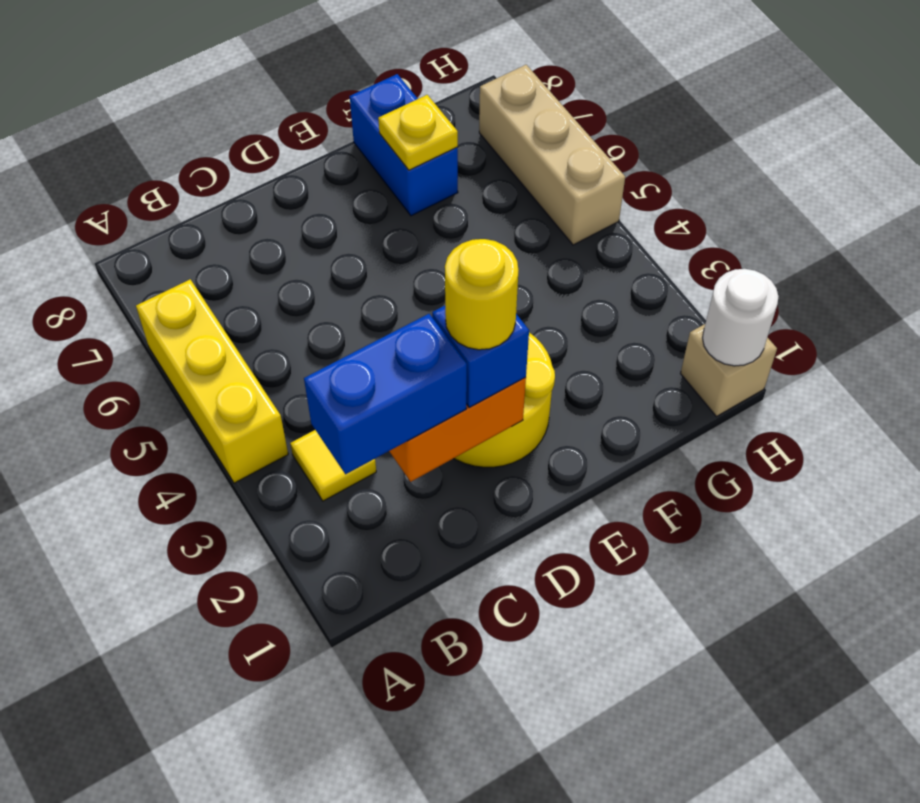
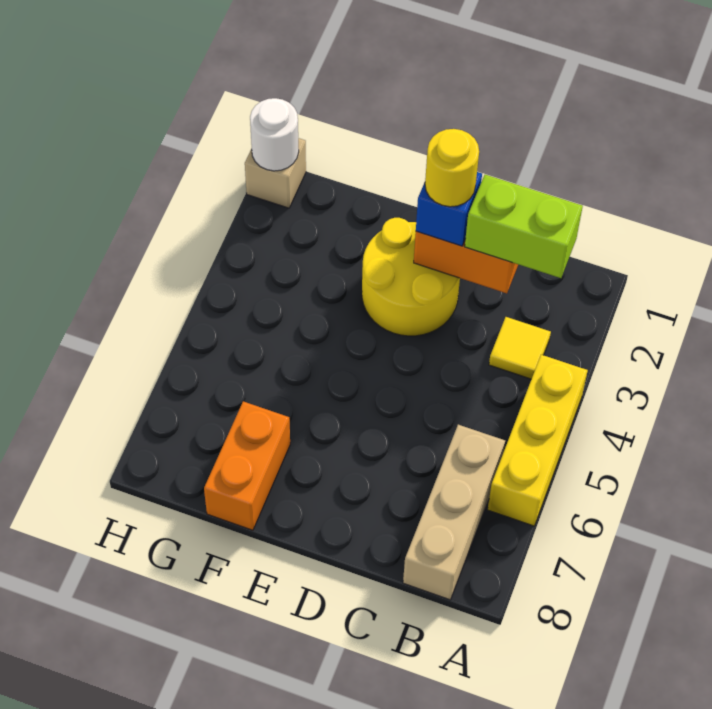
blue brick B2:C2 level 3 -> lime brick B2:C2 level 3
blue brick F7:F8 level 1 -> orange brick F7:F8 level 1
yellow plate F7 level 2 -> none
tan brick H5:H7 level 1 -> tan brick B6:B8 level 1

